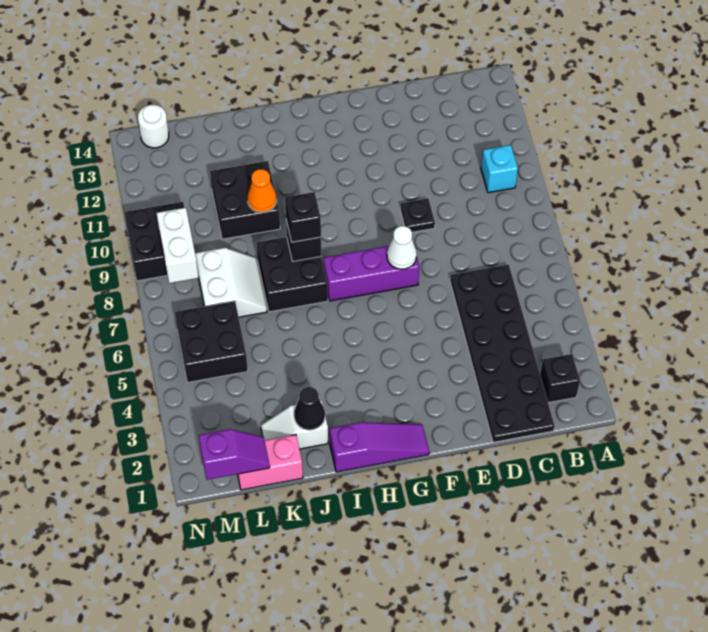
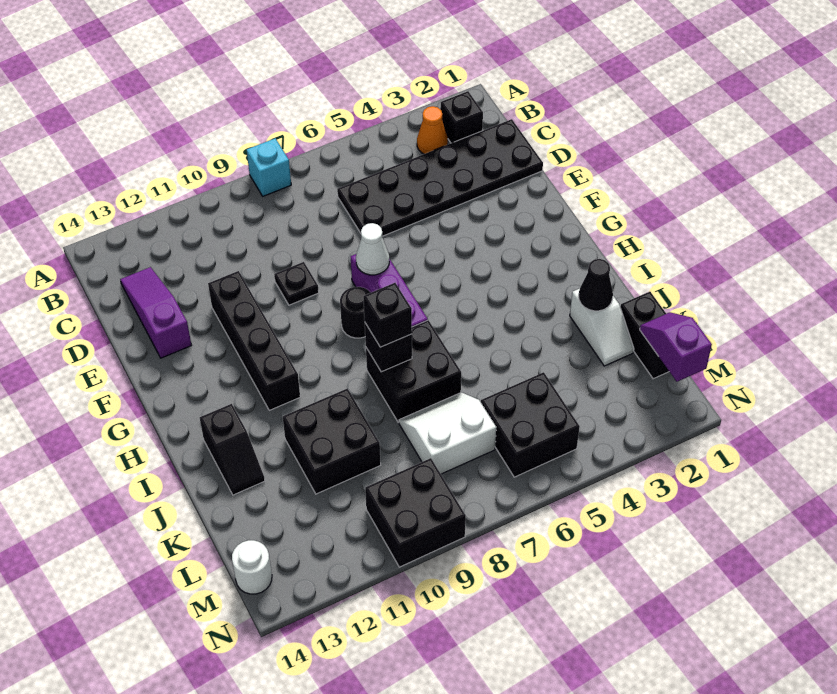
cyan brick B10 level 1 -> cyan brick A8 level 1
none -> black brick E11:H11 level 1
purple slope G1:I1 level 1 top I -> purple slope C13:E13 level 1 top E
none -> black round brick G8 level 1
none -> black slope I13:J13 level 1 top I
orange cone J10 level 2 -> orange cone B3 level 1
pink brick K1:L1 level 1 -> black brick K1:L1 level 1
white brick M8:M9 level 2 -> none

